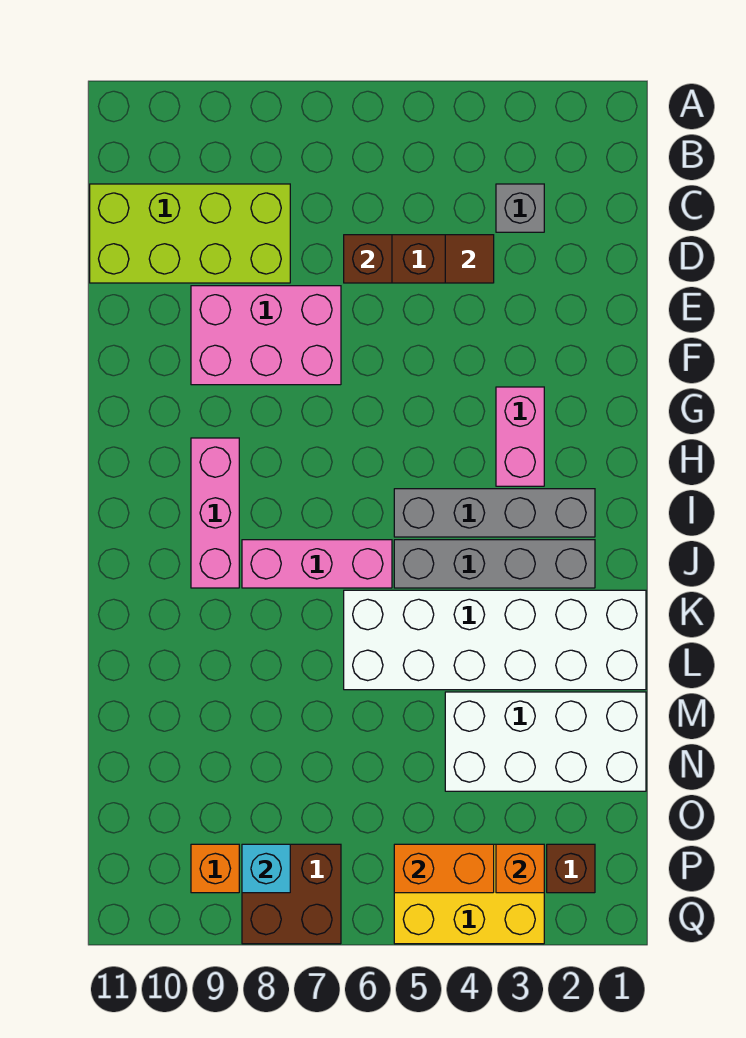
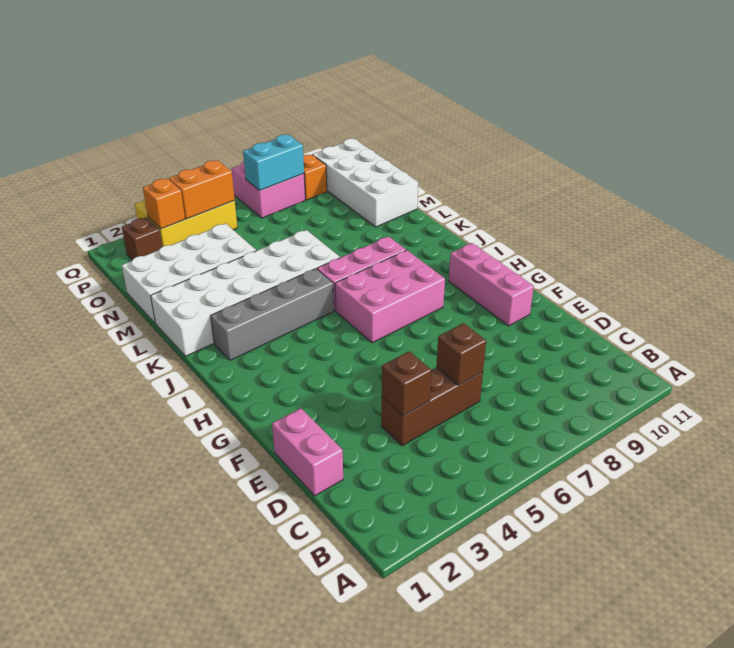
grey brick C3 level 1 -> none
lime brick C8:D11 level 1 -> none
brown tile D4 level 2 -> brown brick D4 level 2
pink brick E7:F9 level 1 -> pink brick H6:I8 level 1
pink brick G3:H3 level 1 -> pink brick D1:E1 level 1
pink brick H9:J9 level 1 -> pink brick F10:H10 level 1
grey brick I2:I5 level 1 -> none
none -> white brick M10:P11 level 1
brown brick P7:Q8 level 1 -> pink brick P7:Q8 level 1
cyan brick P8 level 2 -> cyan brick P7:P8 level 2

